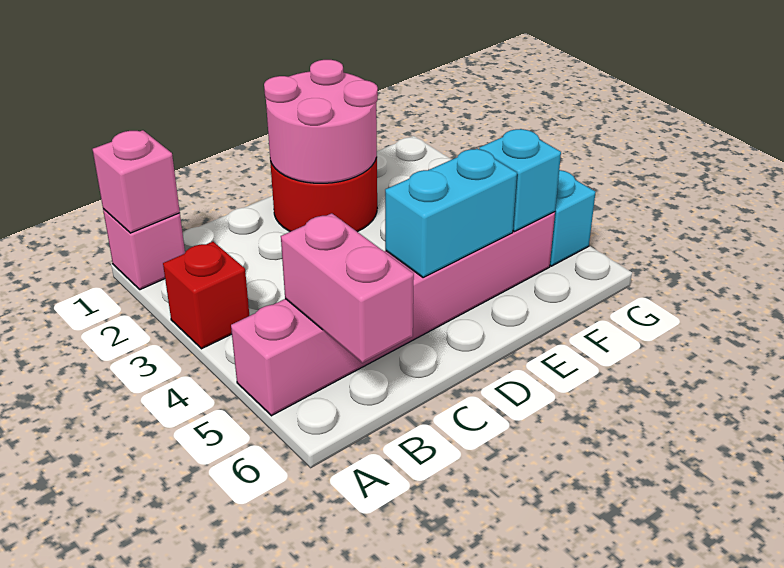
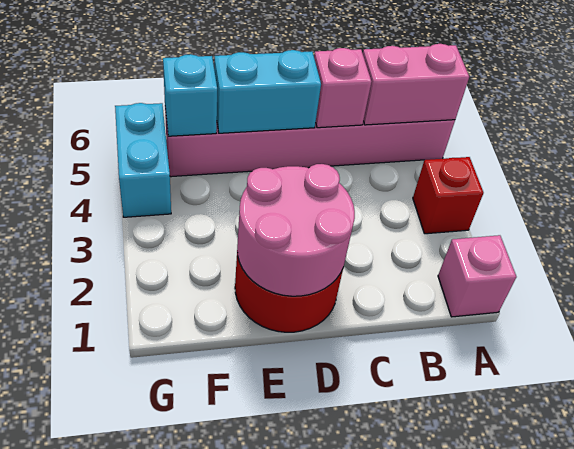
pink brick A1 level 2 -> pink brick C5 level 2
pink brick B5:B6 level 2 -> pink brick A5:B5 level 2

